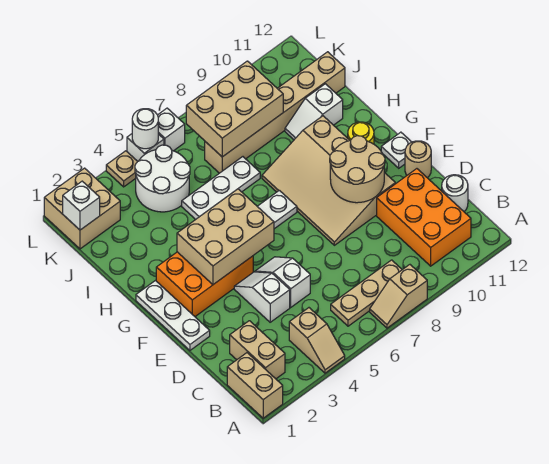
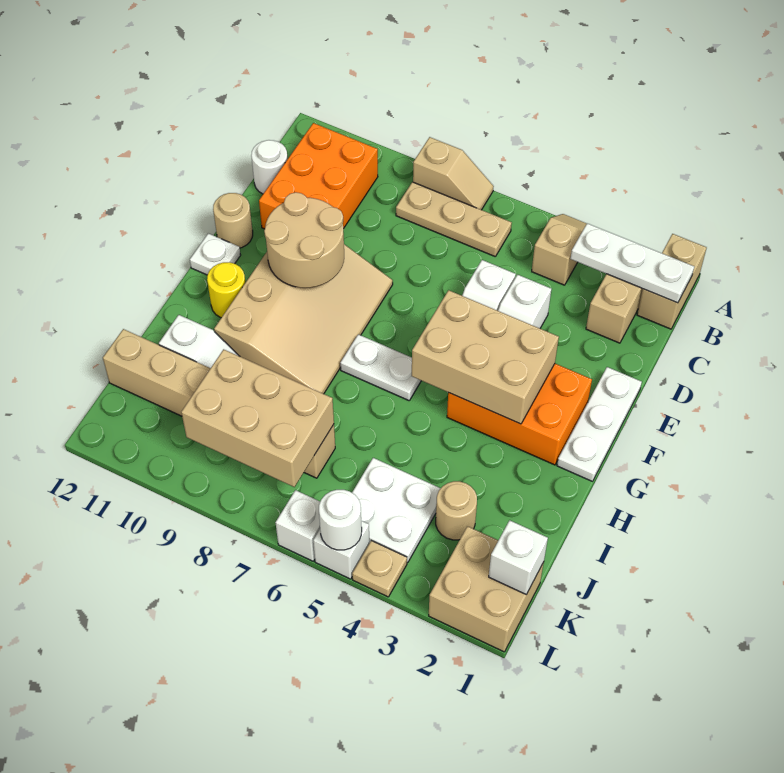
white plate I5:I7 level 1 -> white plate B1:B3 level 2
none -> tan round brick J3 level 1
white round brick J4:K5 level 1 -> white plate J4:K5 level 1

